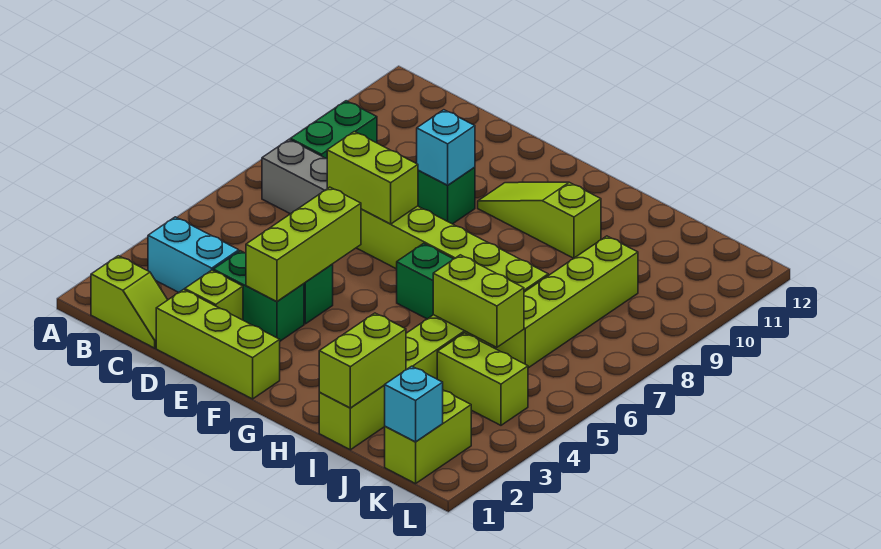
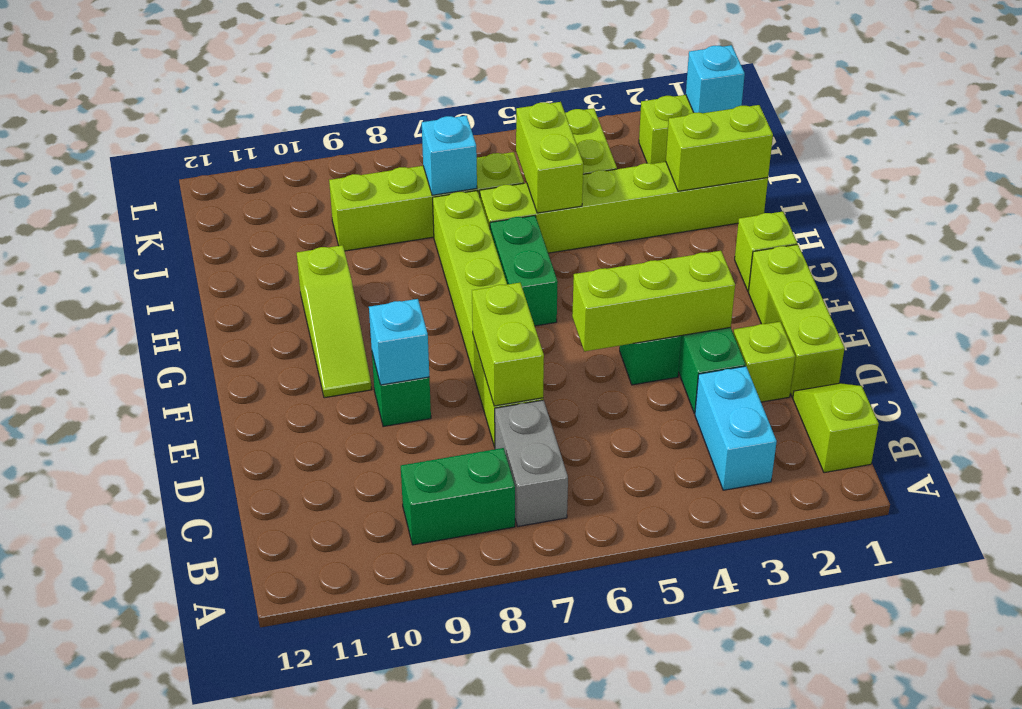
none -> lime brick G1 level 1
none -> cyan brick J7 level 2

